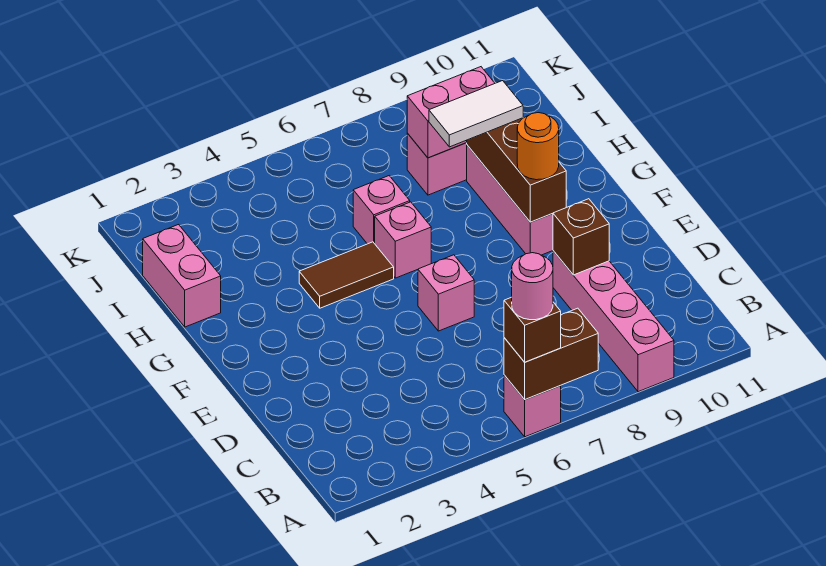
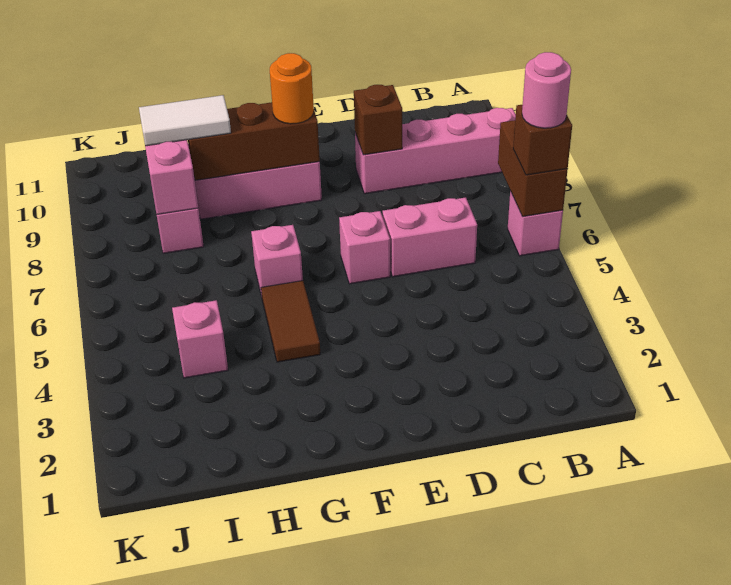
pink brick H1:I1 level 1 -> pink brick C6:D6 level 1
pink brick H6 level 1 -> pink brick I4 level 1
white tile H8:H9 level 3 -> white tile H9:I9 level 3

